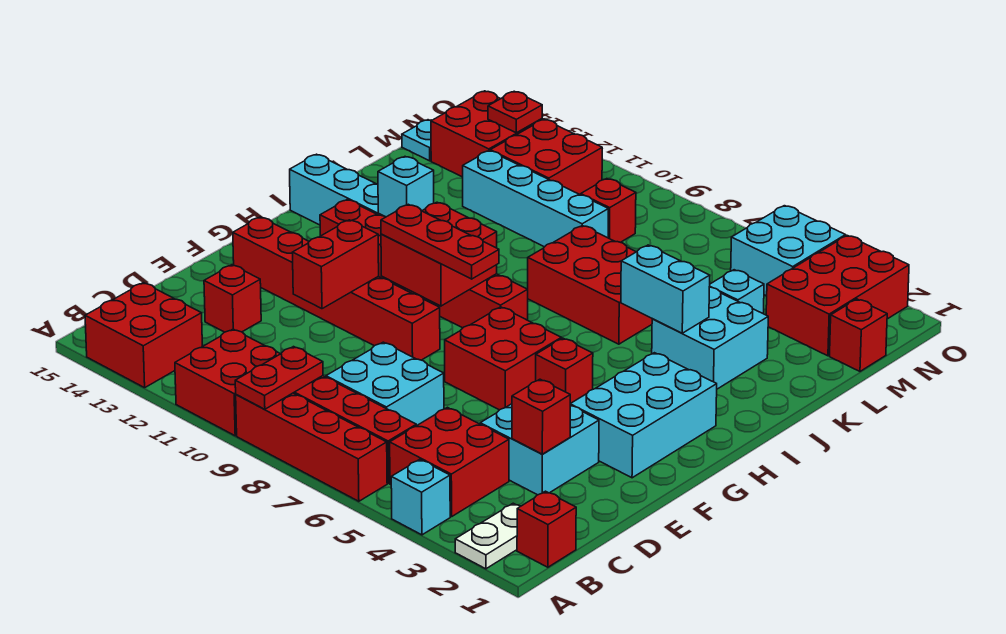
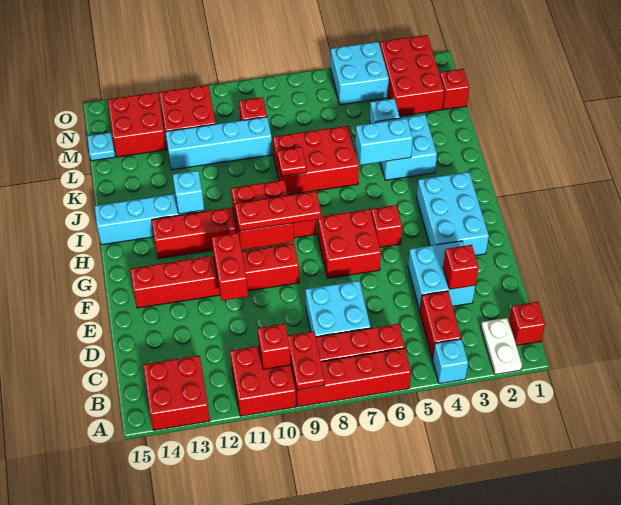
red brick B4:C5 level 1 -> red brick B4:C4 level 1
red brick D13 level 1 -> red brick B10 level 2
red plate N13 level 2 -> red plate J8 level 2

